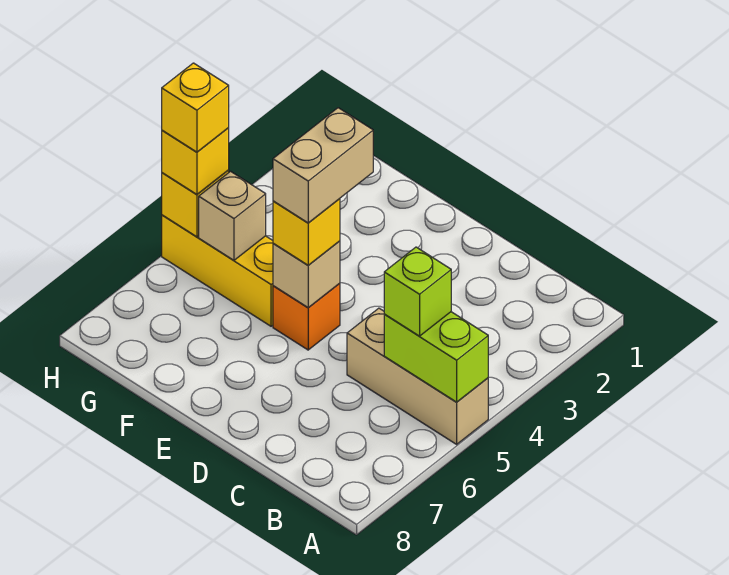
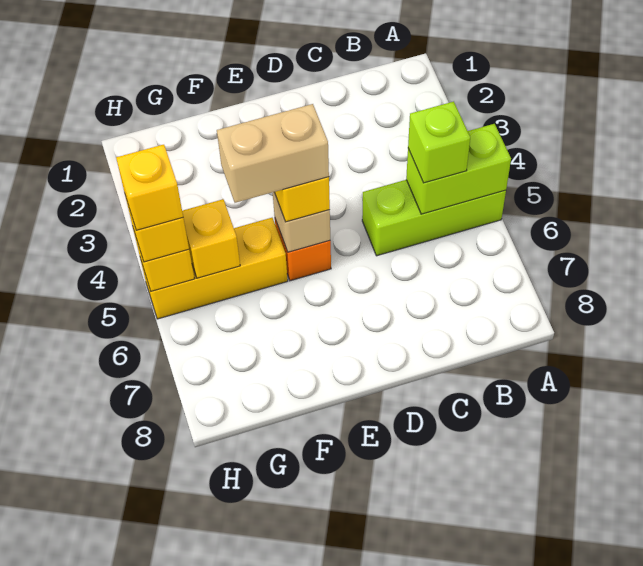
tan brick A5:C5 level 1 -> lime brick A5:C5 level 1
tan brick E4:E5 level 4 -> tan brick E5:F5 level 4
tan brick G5 level 2 -> yellow brick G5 level 2

